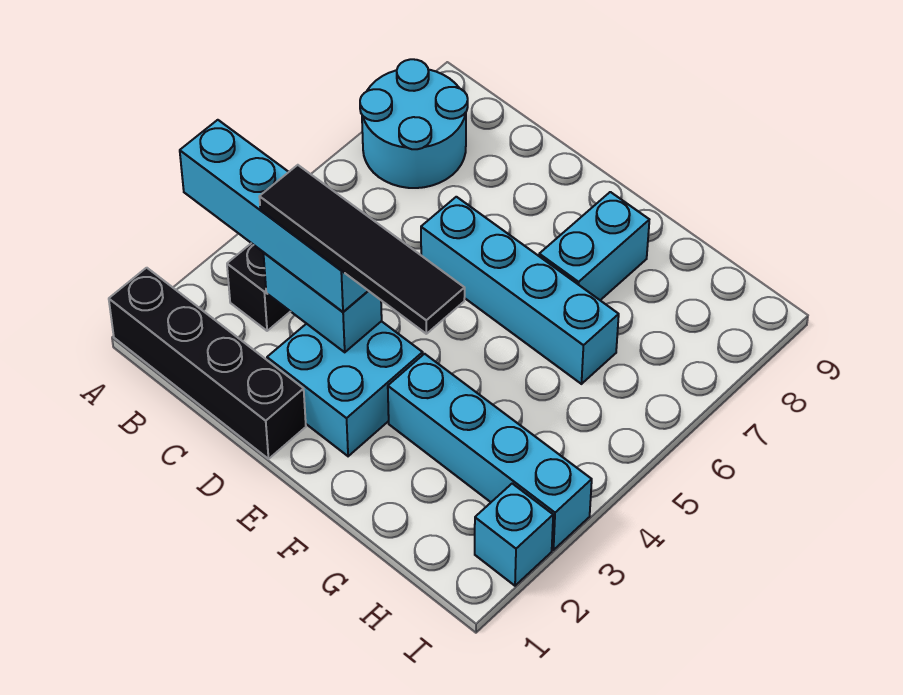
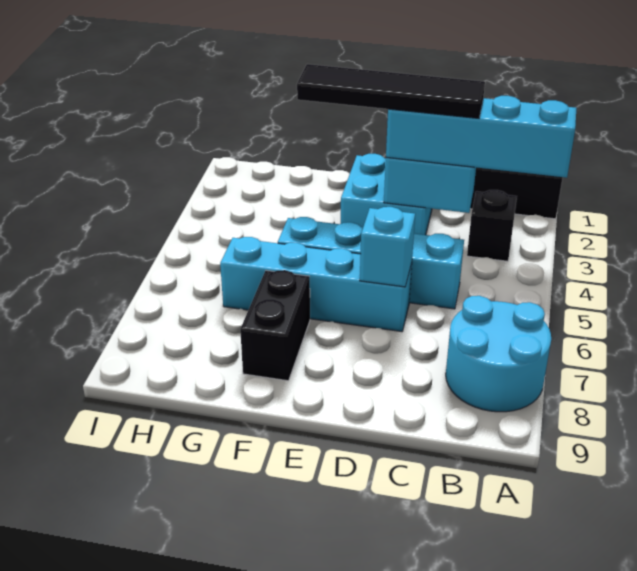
cyan brick F3:I3 level 1 -> cyan brick C5:F5 level 1
cyan brick F7:F8 level 1 -> black brick F7:F8 level 1
cyan brick I2 level 1 -> cyan brick D6 level 2

